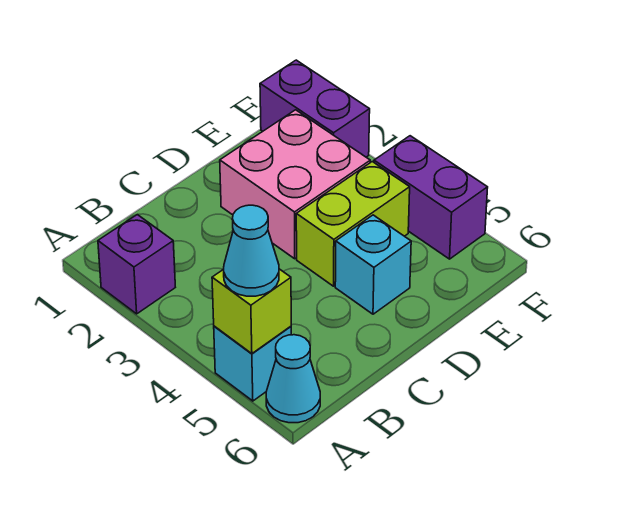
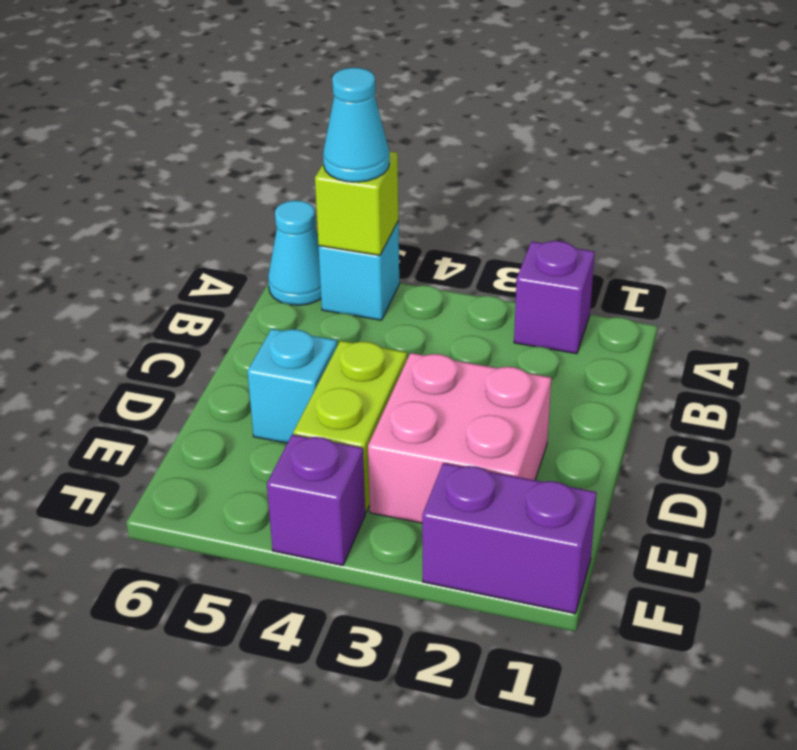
purple brick F4:F5 level 1 -> purple brick F4 level 1

